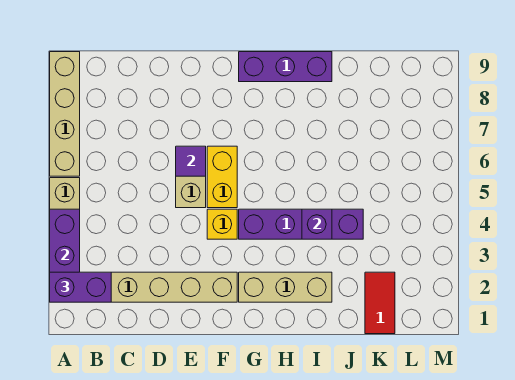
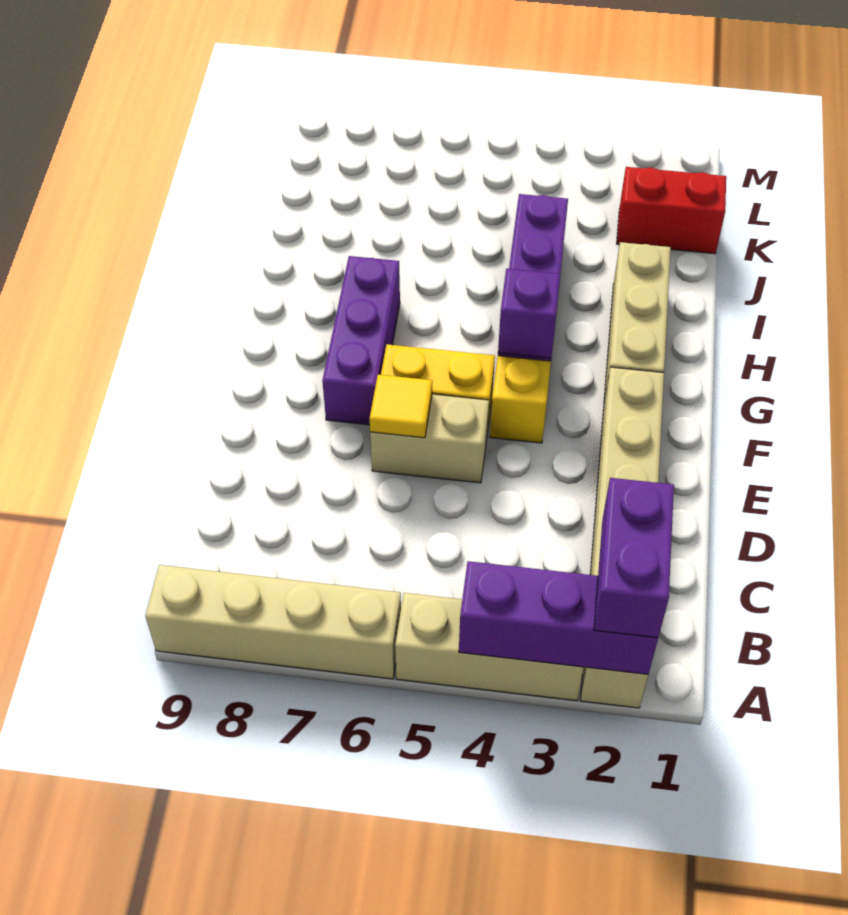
purple tile E6 level 2 -> yellow tile E6 level 2
purple brick G9:I9 level 1 -> purple brick F7:H7 level 1
purple brick I4 level 2 -> purple brick G4 level 2
red tile K1:K2 level 1 -> red brick K1:K2 level 1

